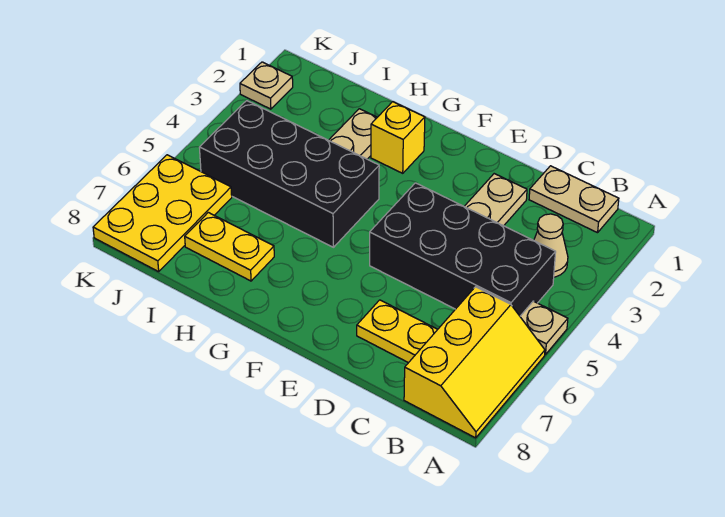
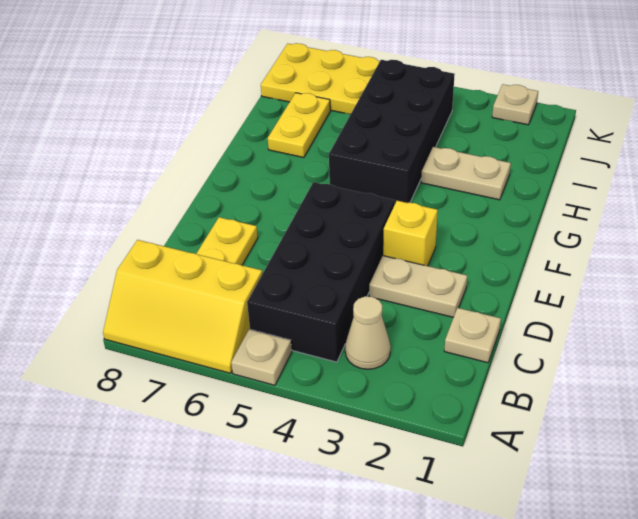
tan plate B1:C1 level 1 -> tan plate C1 level 1
yellow brick G2 level 1 -> yellow brick E3 level 1

